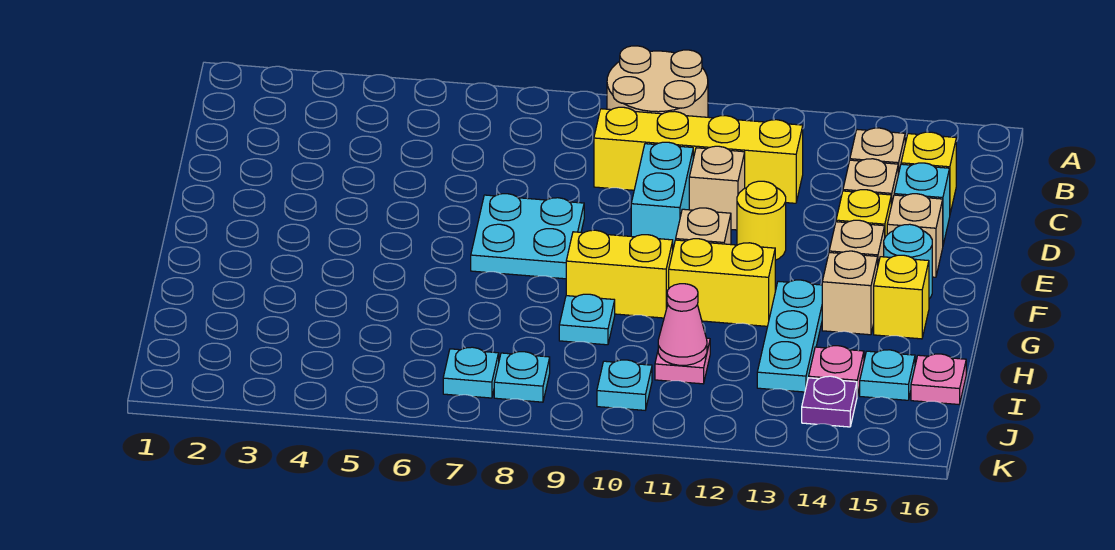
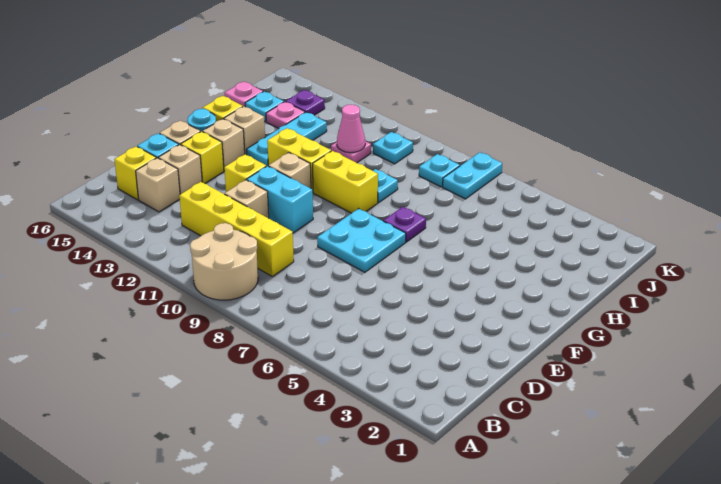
cyan brick D10:E10 level 1 -> cyan brick E10:E11 level 1
yellow round brick E12 level 1 -> yellow brick E12 level 1
none -> purple plate G7 level 1
cyan plate J7 level 1 -> cyan plate J7:K7 level 1

